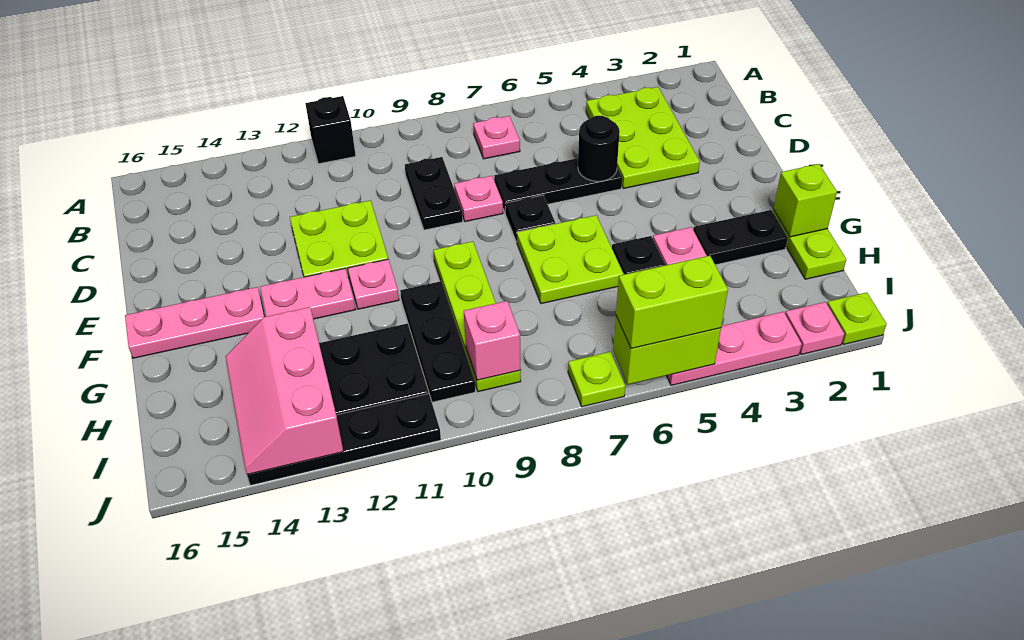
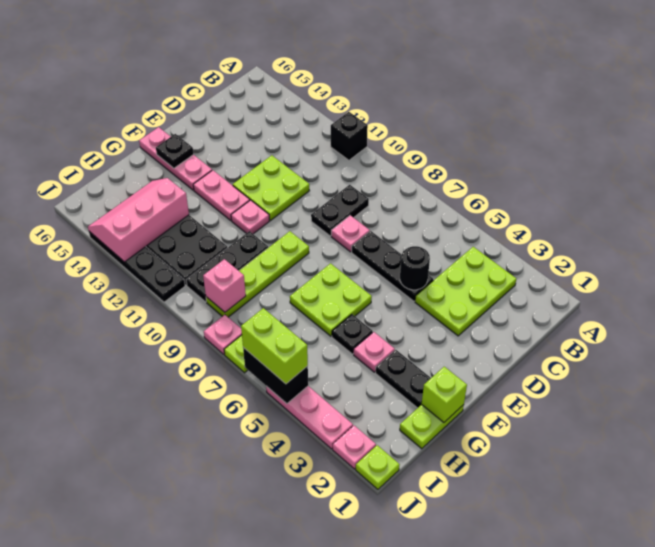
pink plate B7 level 1 -> pink plate J8 level 1
black plate E7 level 1 -> black plate F15 level 2
lime brick J5:J6 level 2 -> black brick J5:J6 level 2

